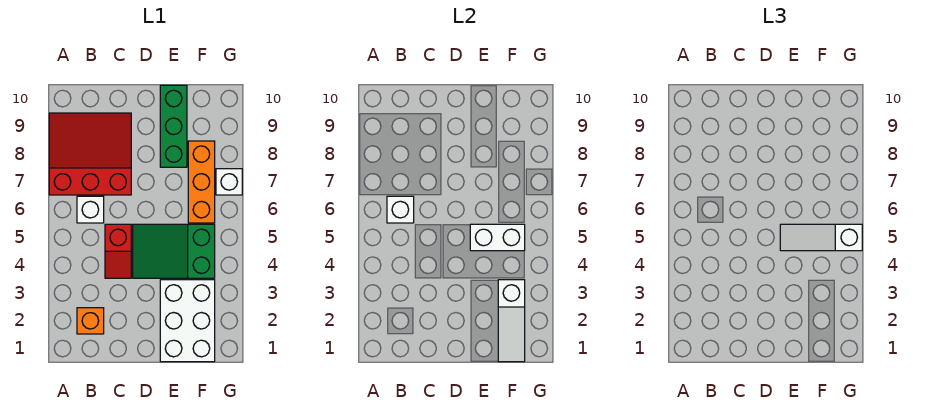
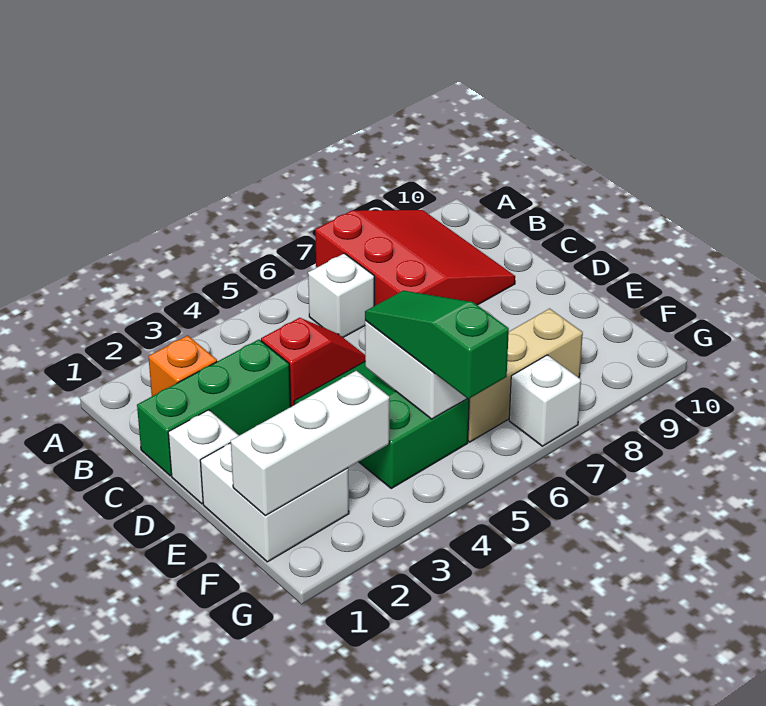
white brick B6 level 2 -> white brick D1 level 1
red slope C4:C5 level 1 top 5 -> red slope C4:C5 level 1 top 4
white brick E1:F3 level 1 -> white brick E1:F2 level 1
white slope E5:G5 level 3 top G -> green slope E5:G5 level 3 top G
green brick E8:E10 level 1 -> green brick C1:C3 level 1
white slope F1:F3 level 2 top 3 -> white brick F1:F3 level 2
orange brick F6:F8 level 1 -> tan brick F6:F8 level 1

